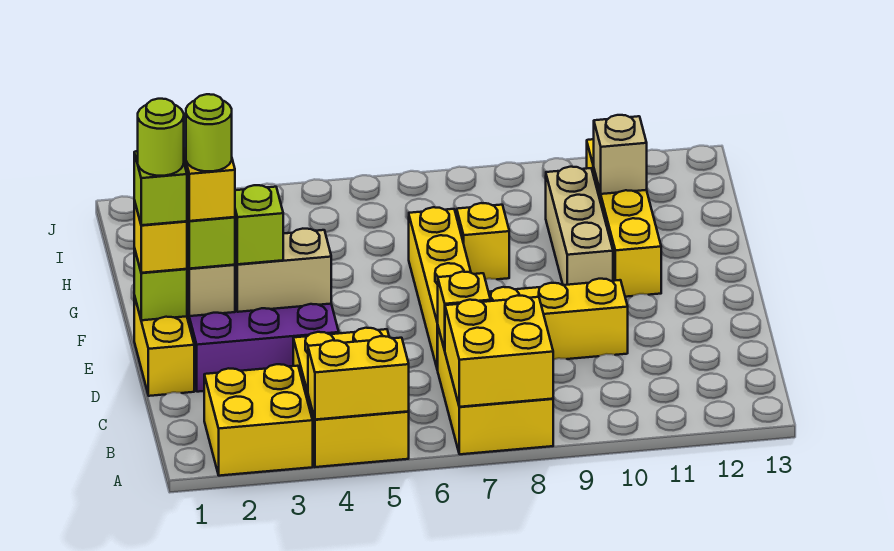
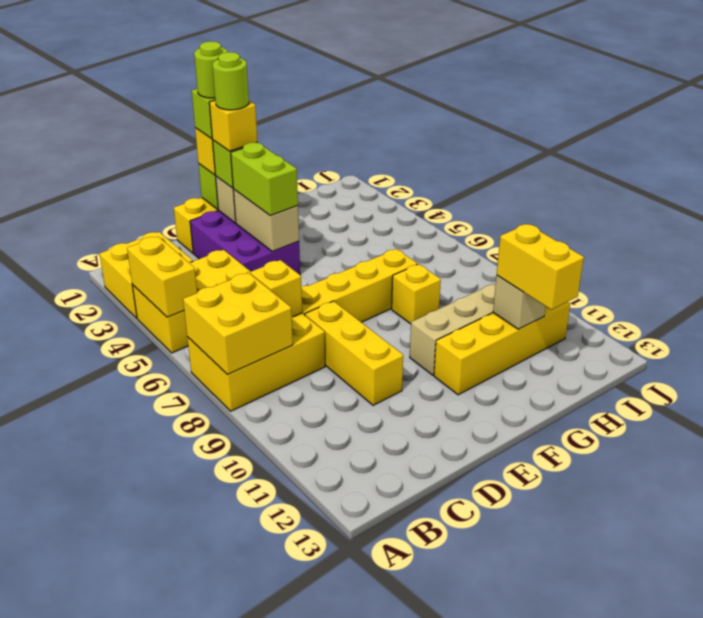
lime brick E3 level 3 -> lime brick E3:E4 level 3
none -> yellow brick H11:H12 level 3

